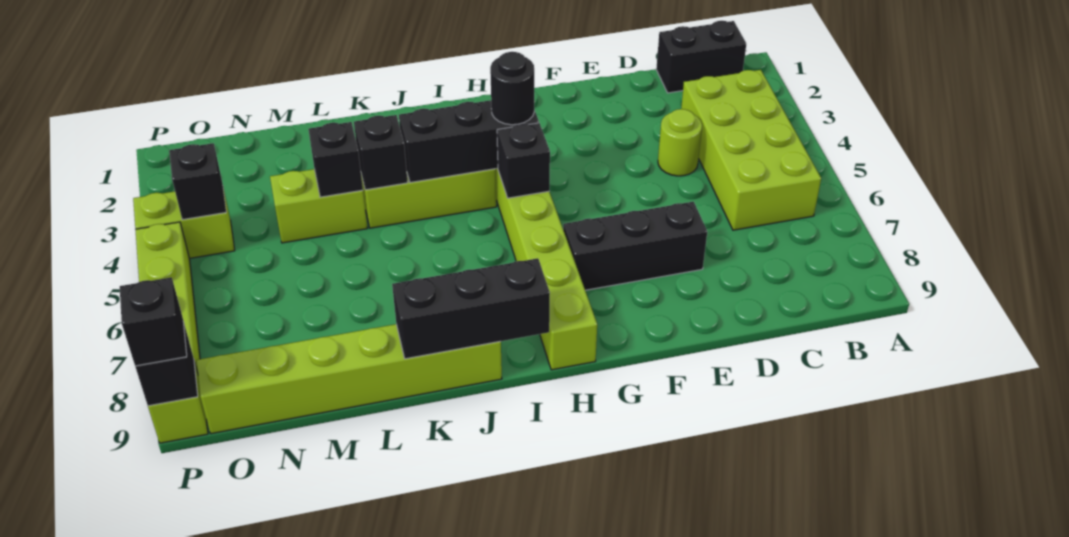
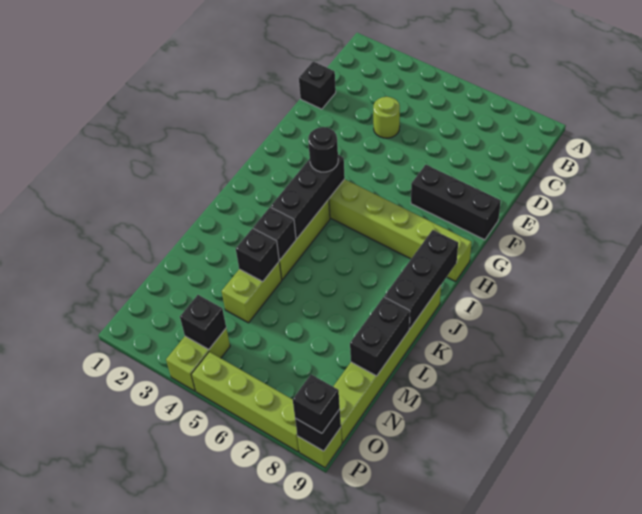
black brick B1:C1 level 1 -> black brick L9:M9 level 2
lime brick B3:C6 level 1 -> none
black brick E7:G7 level 1 -> black brick F7:F9 level 1
black brick H5 level 2 -> black brick D1 level 1

